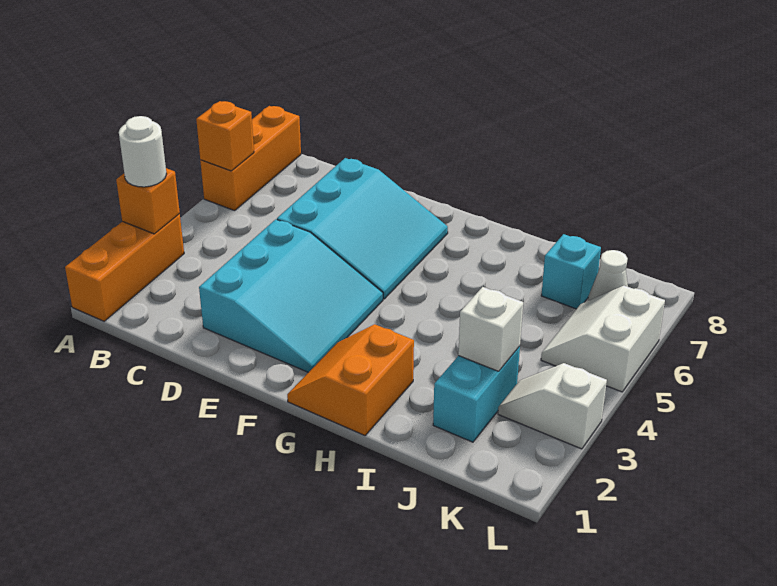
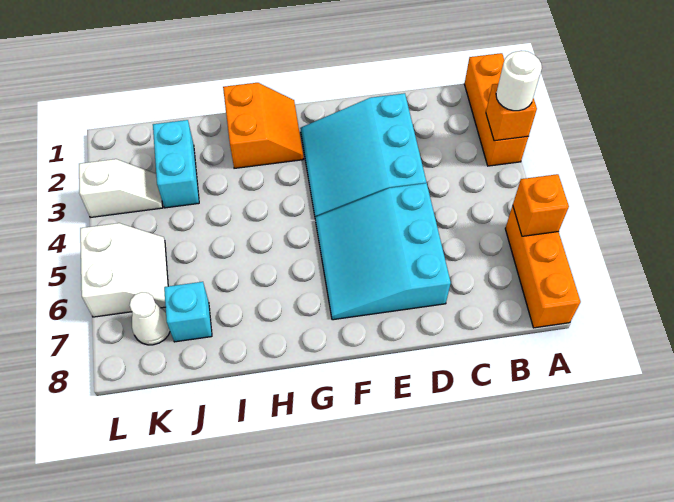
white brick J3 level 2 -> none

